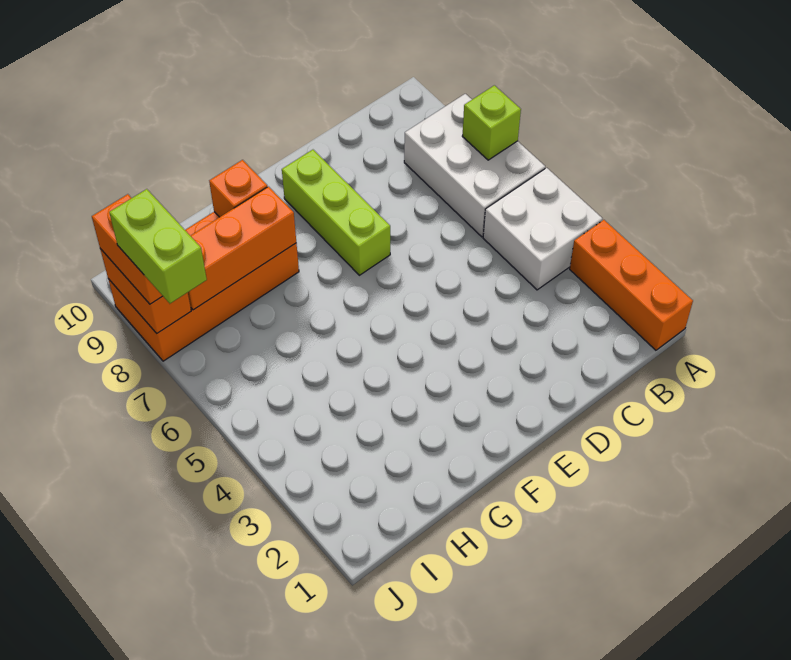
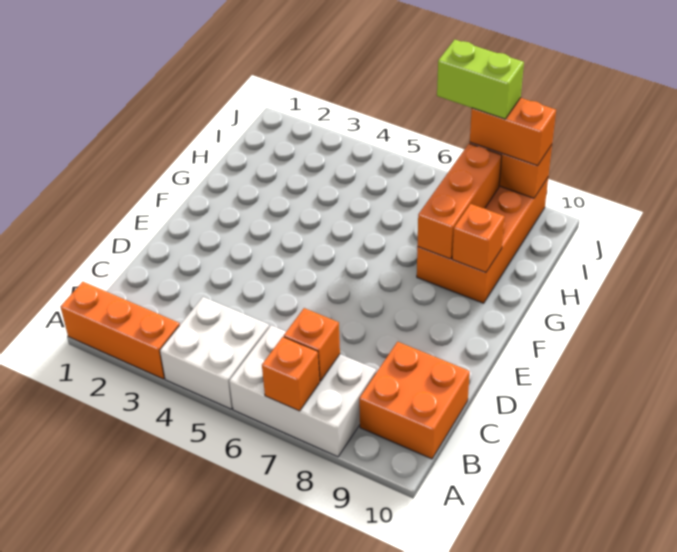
lime brick A7 level 2 -> orange brick A7 level 2
none -> orange brick B7 level 2
none -> orange brick B9:C10 level 1
lime brick E7:E9 level 1 -> none

